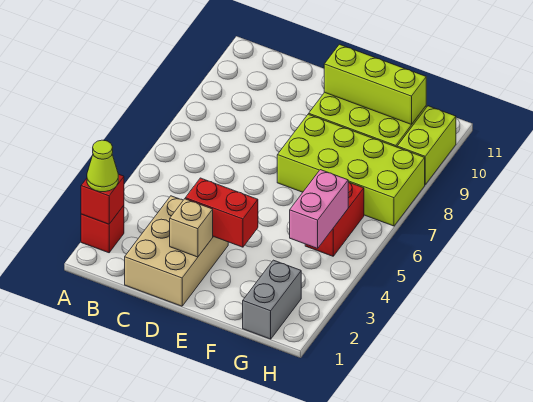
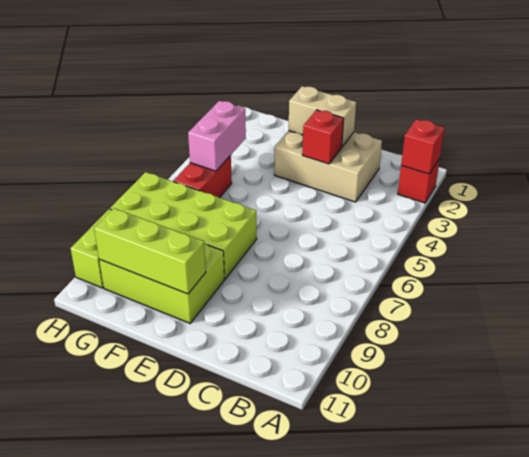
lime cone A2 level 3 -> none
tan brick C1:D3 level 1 -> tan brick C2:E3 level 1
tan brick D2 level 2 -> tan brick D2:E2 level 2
red brick D3:E3 level 2 -> red brick D3 level 2
grey brick G1:G2 level 1 -> none

